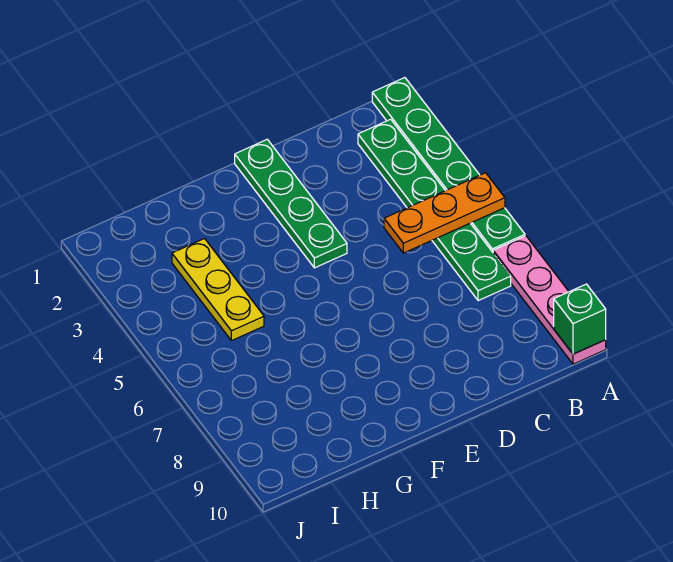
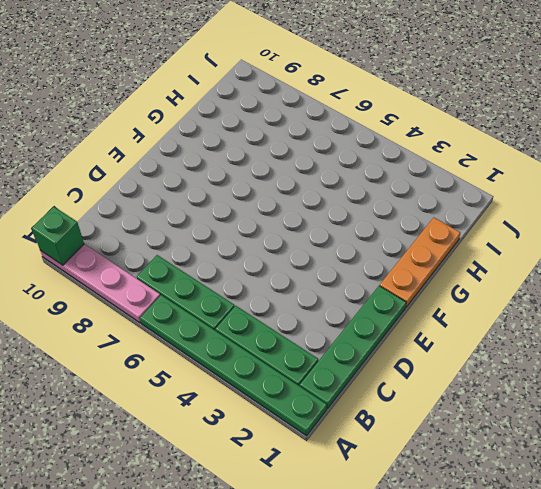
orange plate A5:C5 level 2 -> orange plate F1:H1 level 1
green plate E1:E4 level 1 -> green plate B1:E1 level 1
yellow plate H3:H5 level 1 -> none

